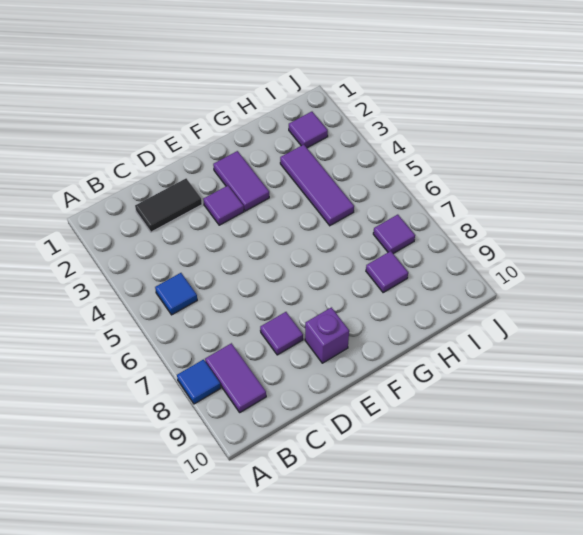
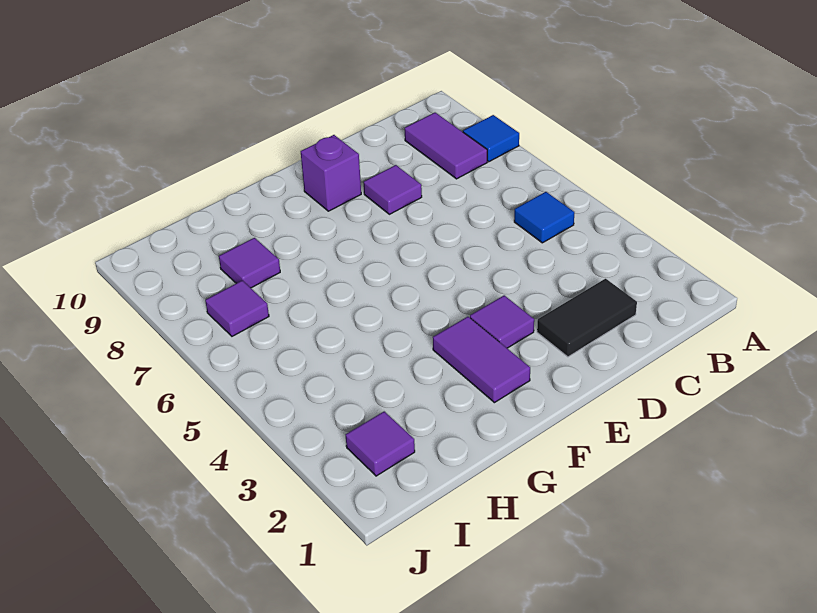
purple tile H3:H5 level 1 -> none

